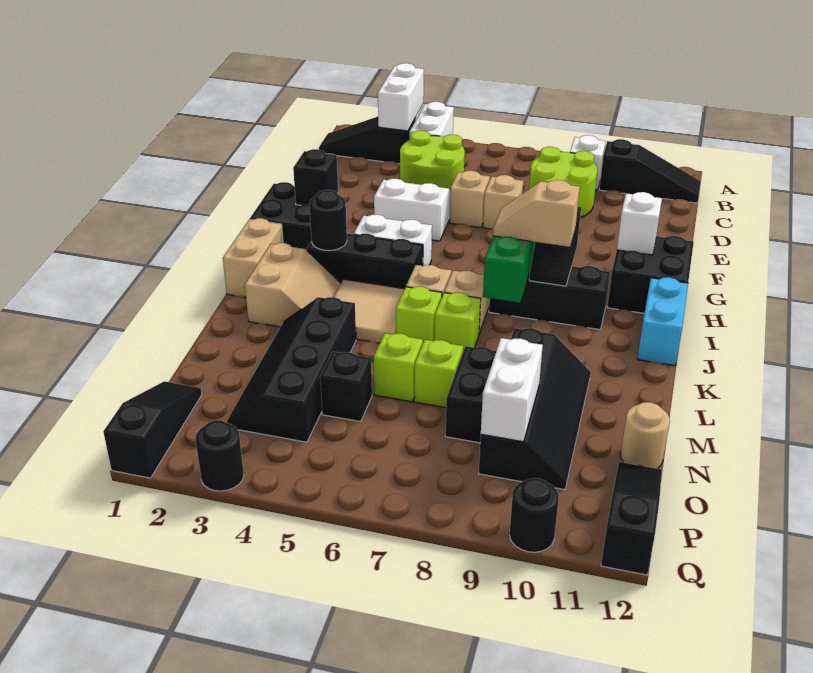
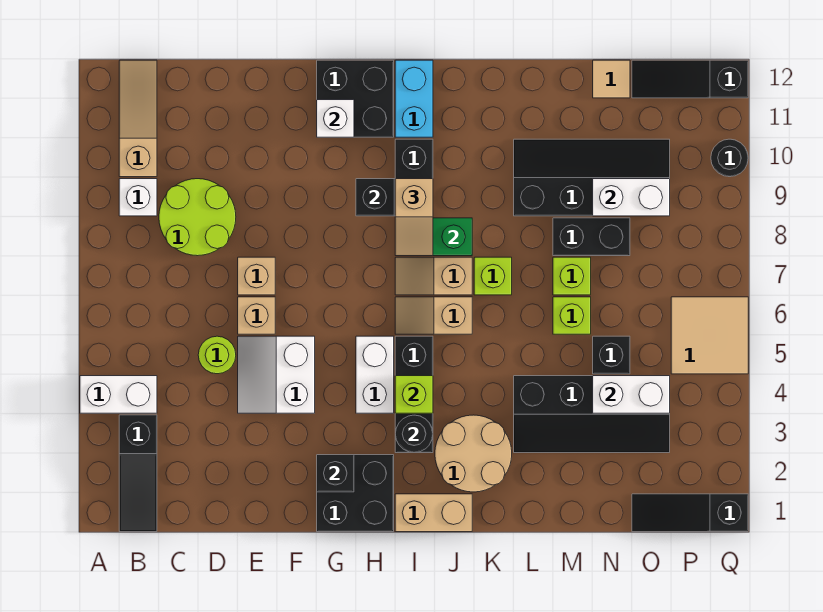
white brick A3:B3 level 2 -> white brick N4:O4 level 2
black slope B10:B12 level 1 top 10 -> tan slope B10:B12 level 1 top 10
lime round brick C4:D5 level 1 -> lime round brick D5 level 1
cyan brick I12:J12 level 1 -> cyan brick I11:I12 level 1
tan slope J2:K3 level 1 top 2 -> tan round brick J2:K3 level 1
tan tile J4:K5 level 1 -> tan tile P5:Q6 level 1
lime brick K6 level 1 -> lime brick I4 level 2
tan round brick N12 level 1 -> tan tile N12 level 1
black round brick Q3 level 1 -> none

